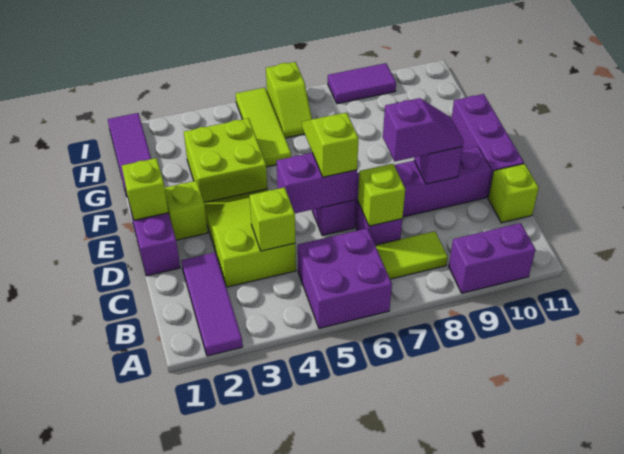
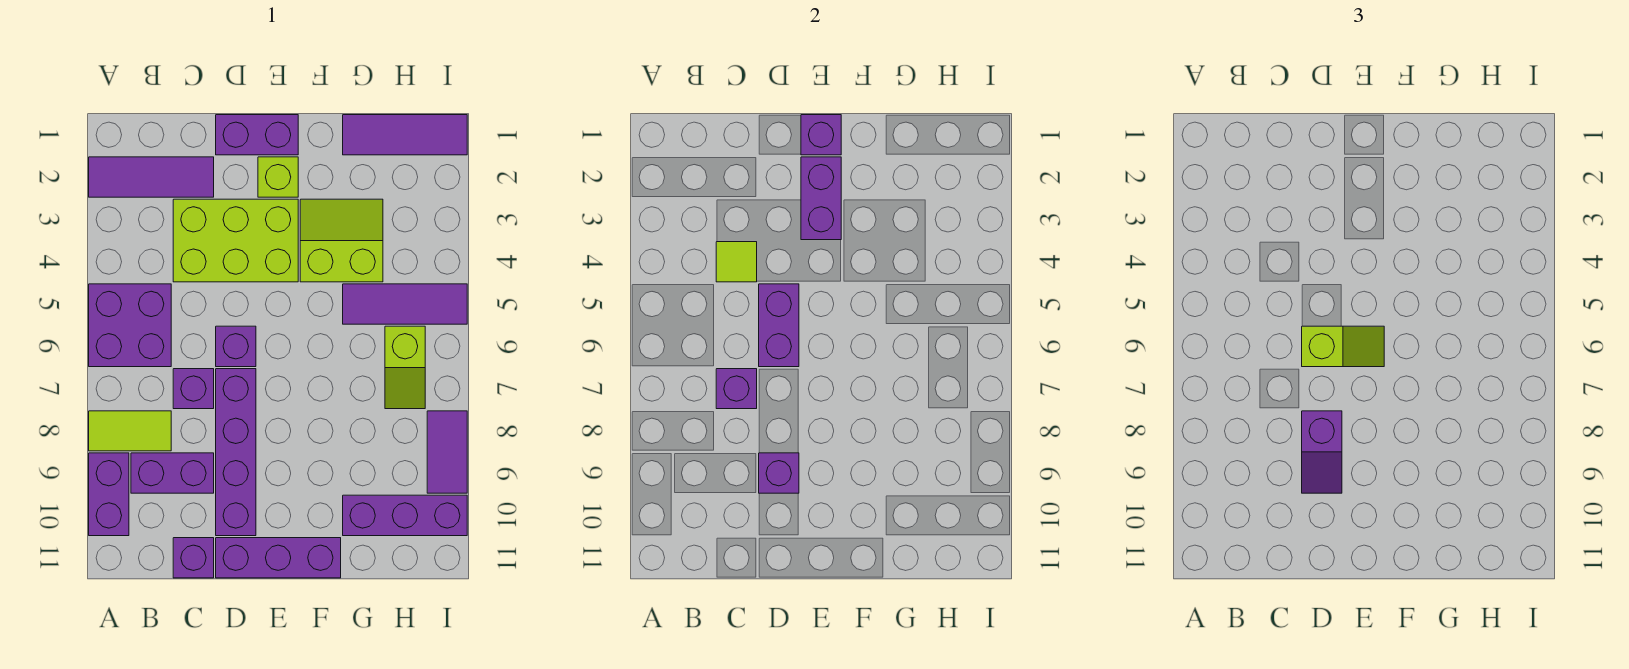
lime tile B7:B8 level 1 -> lime tile A8:B8 level 1
none -> purple brick B9:C9 level 1
lime slope C3:E4 level 1 top C -> lime brick C3:E4 level 1
lime brick C4 level 2 -> lime tile C4 level 2
lime brick C7 level 2 -> purple brick C7 level 2
lime brick C11 level 1 -> purple brick C11 level 1
lime brick E1 level 2 -> purple brick E1 level 2
none -> purple brick E2:E3 level 2
lime brick F3:G4 level 1 -> lime slope F3:G4 level 1 top 4
lime tile G5:I5 level 1 -> purple tile G5:I5 level 1
none -> purple brick G10:I10 level 1
lime slope H6:I6 level 1 top I -> lime slope H6:H7 level 1 top 6

